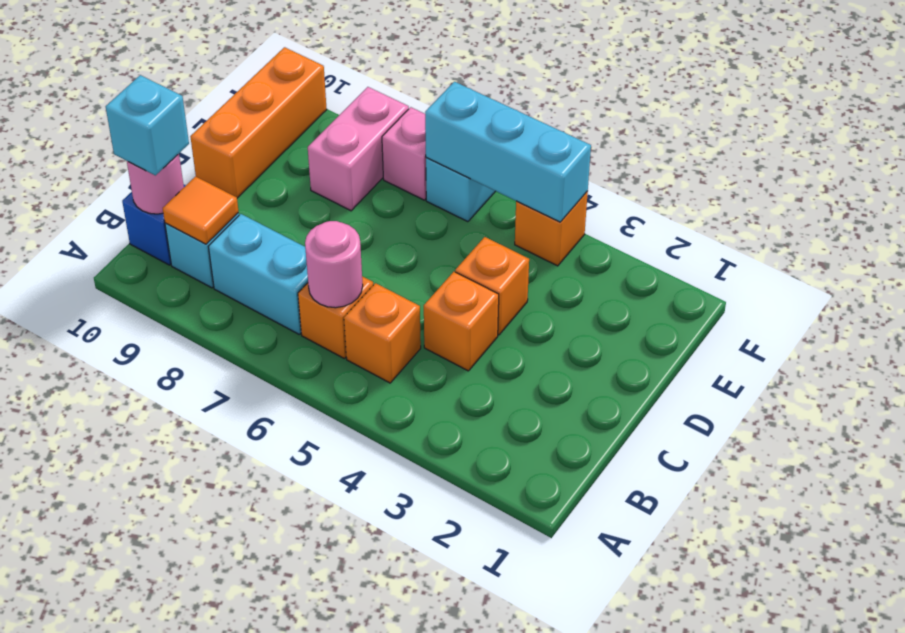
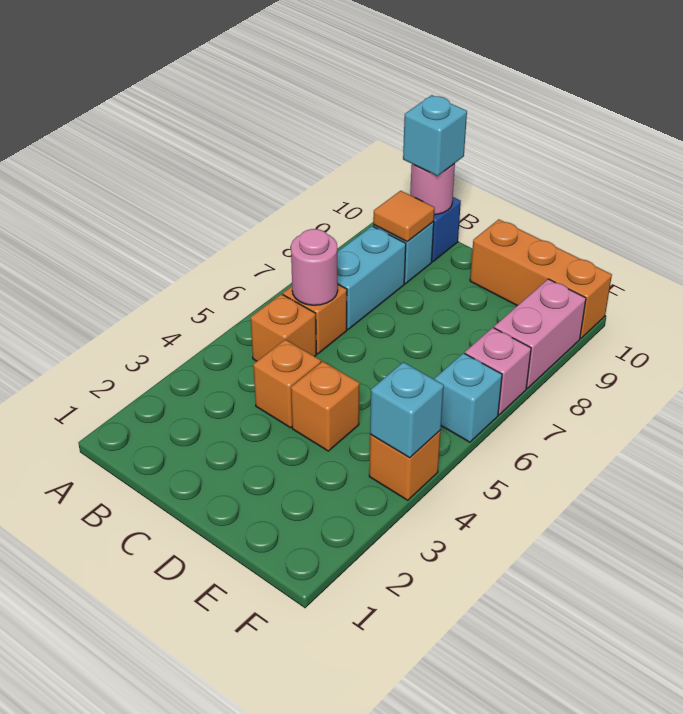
pink brick E8:F8 level 1 -> pink brick F8:F9 level 1
cyan brick F4:F6 level 2 -> cyan brick F4 level 2

